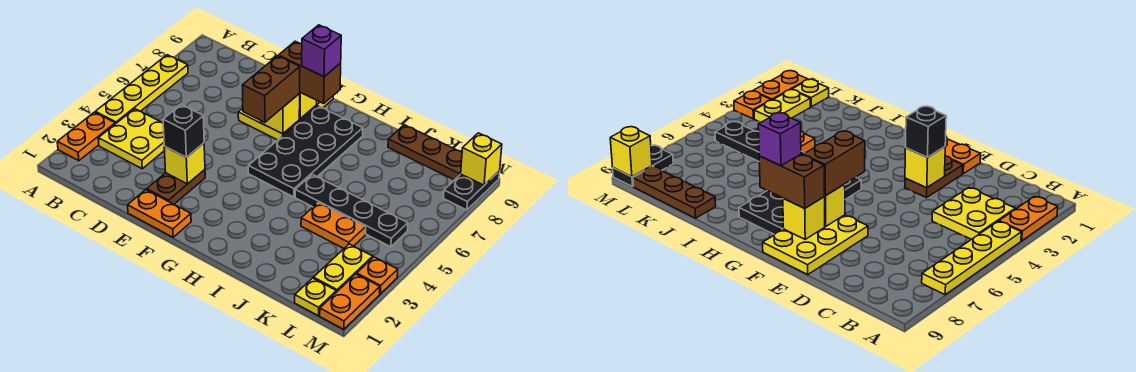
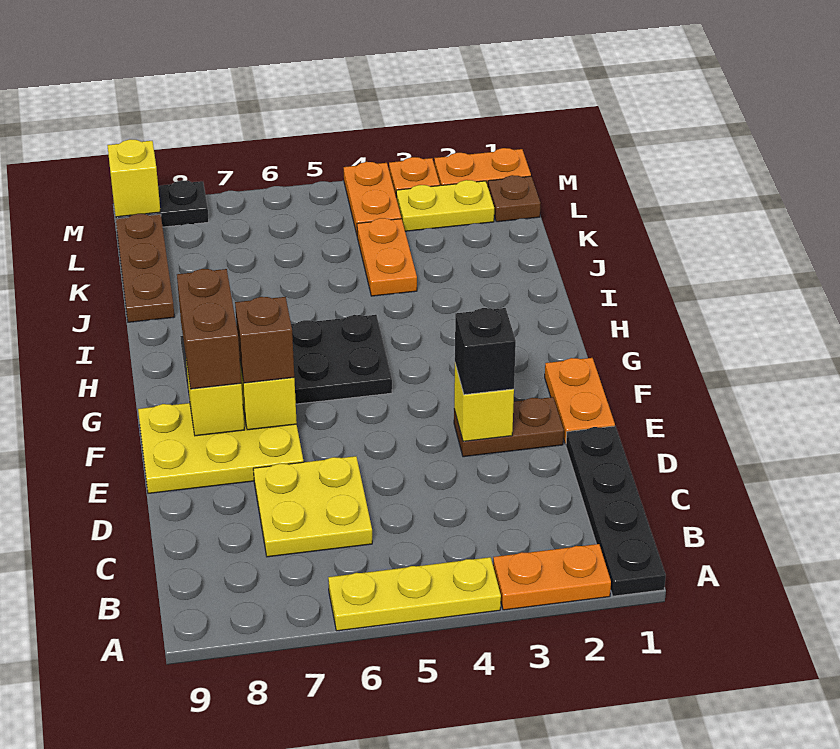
yellow plate A4:A7 level 1 -> yellow plate A4:A6 level 1
yellow plate B3:C4 level 1 -> yellow plate C6:D7 level 1
brown brick F6:F7 level 3 -> brown brick F7 level 3
purple brick G8 level 4 -> none
black plate I5:L5 level 1 -> black plate A1:D1 level 1
yellow plate L1 level 1 -> brown plate L1 level 1
none -> orange plate L4:M4 level 1

